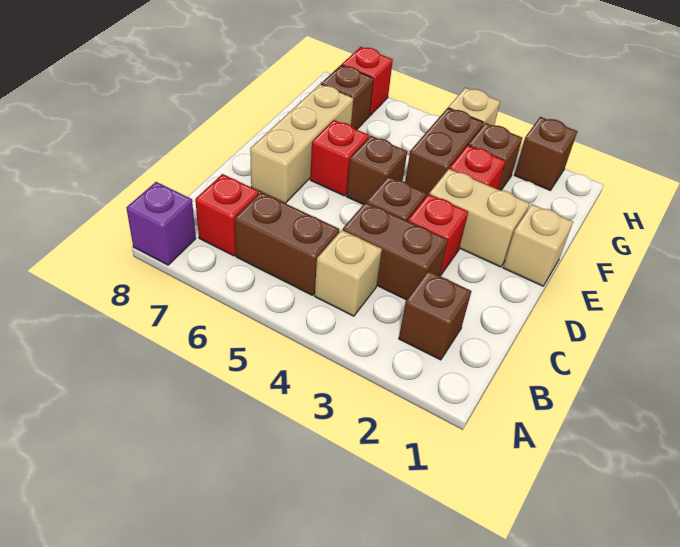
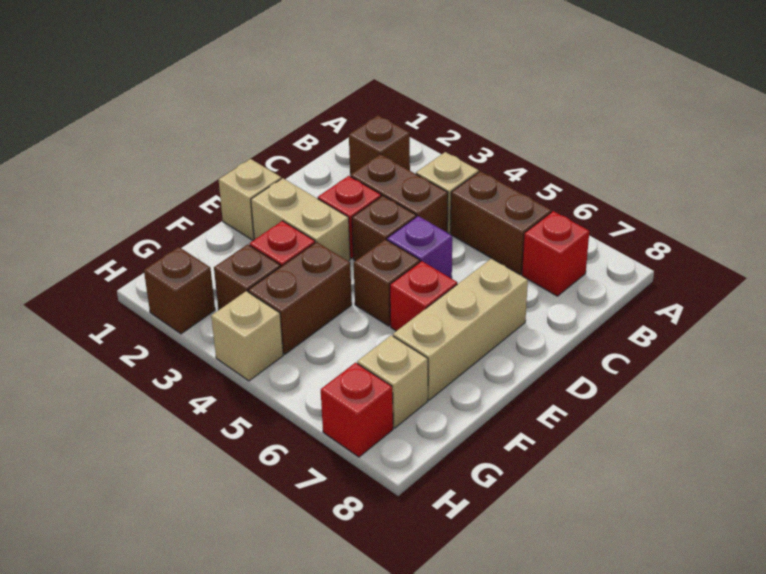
purple brick A8 level 1 -> purple brick D5 level 1
brown brick G7 level 1 -> tan brick G7 level 1

